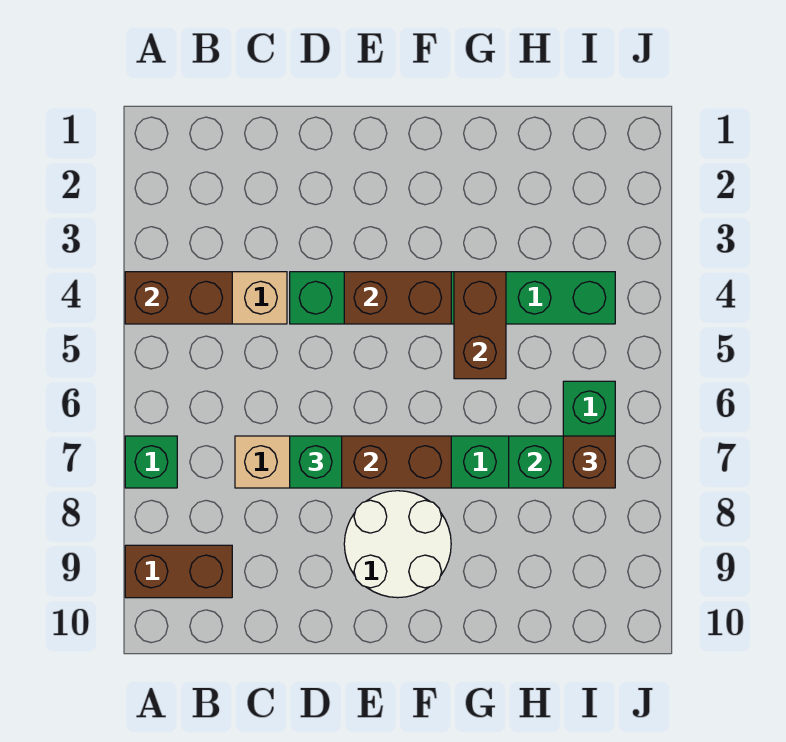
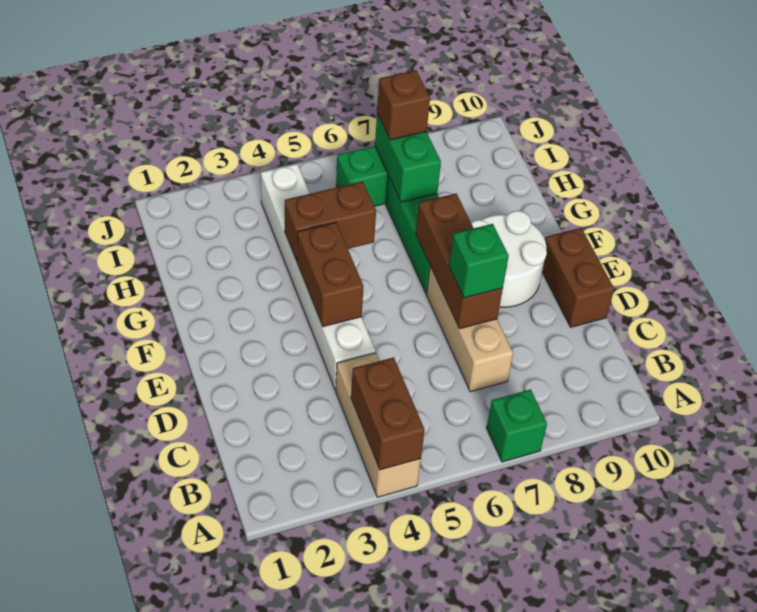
brown brick A9:B9 level 1 -> brown brick D10:E10 level 1
green brick D4:I4 level 1 -> white brick D4:I4 level 1

